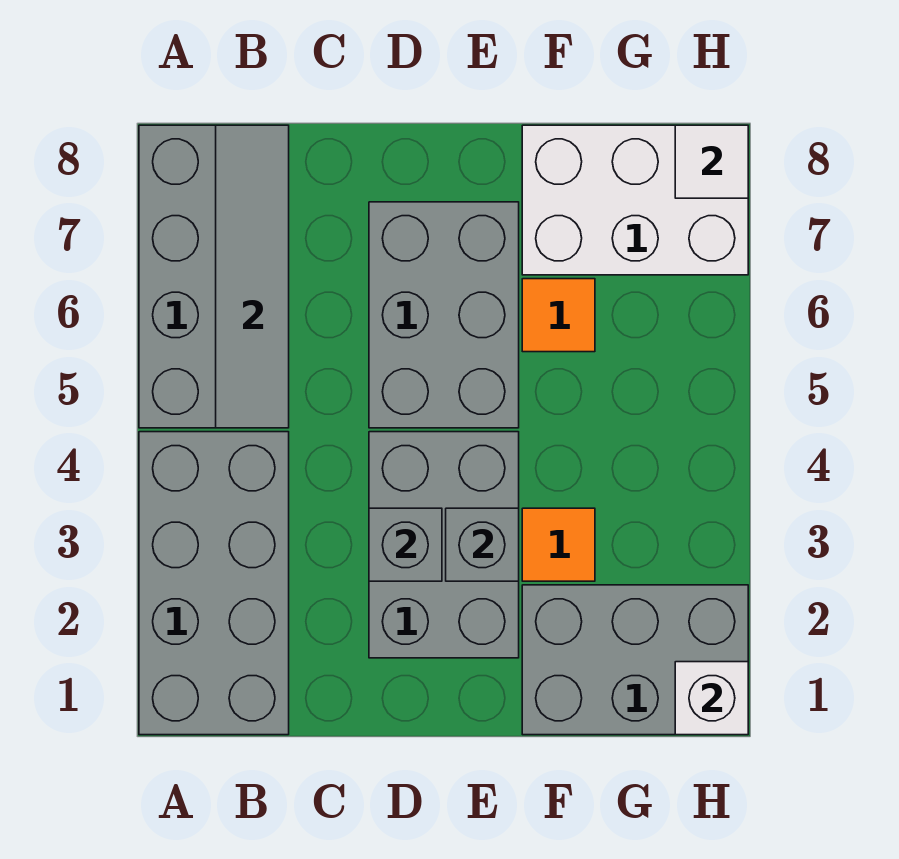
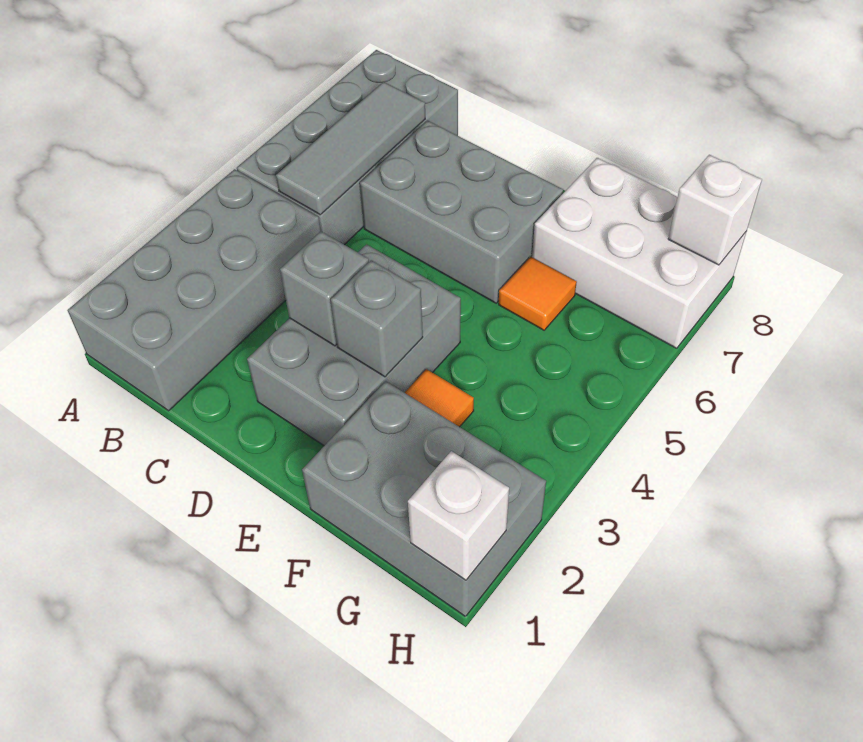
grey tile B5:B8 level 2 -> grey tile B5:B7 level 2
grey brick D5:E7 level 1 -> grey brick C6:E7 level 1
white tile H8 level 2 -> white brick H8 level 2

